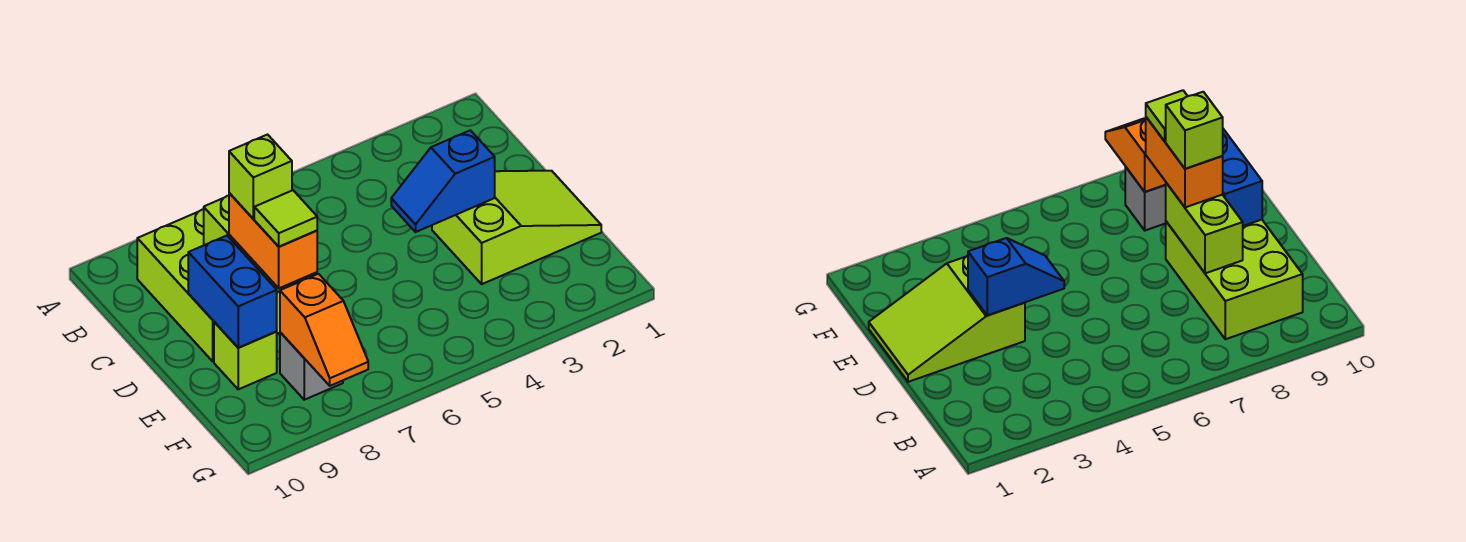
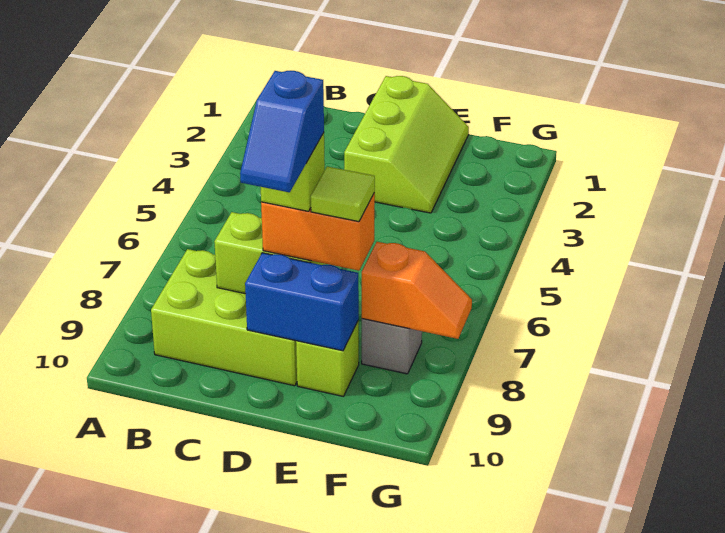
lime slope D1:E3 level 1 top 3 -> lime slope D1:E3 level 1 top D
blue slope D3:D4 level 2 top 3 -> blue slope D8:D9 level 5 top 8

